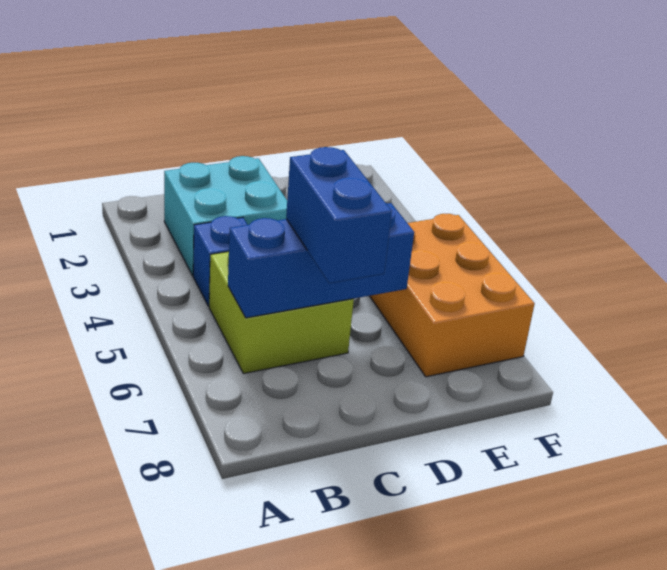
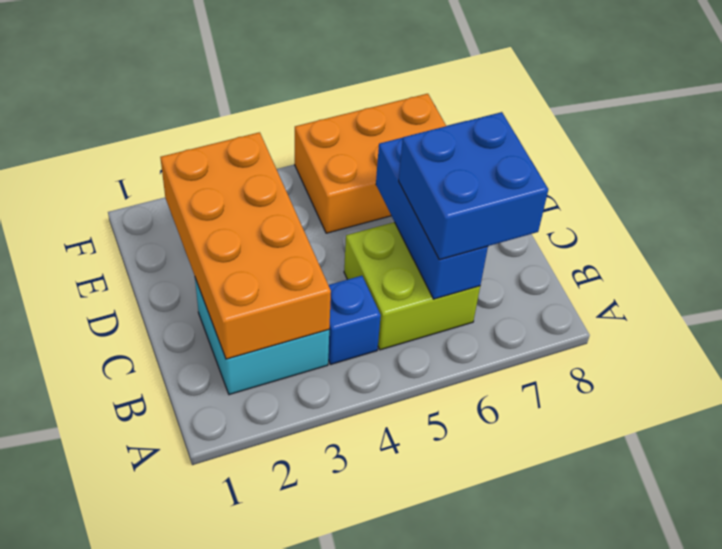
none -> orange brick B2:E3 level 2
blue brick C6:C7 level 3 -> blue brick B6:C7 level 3

